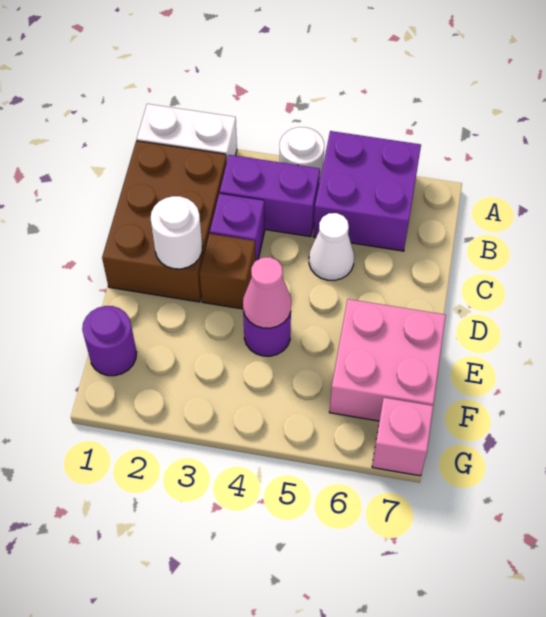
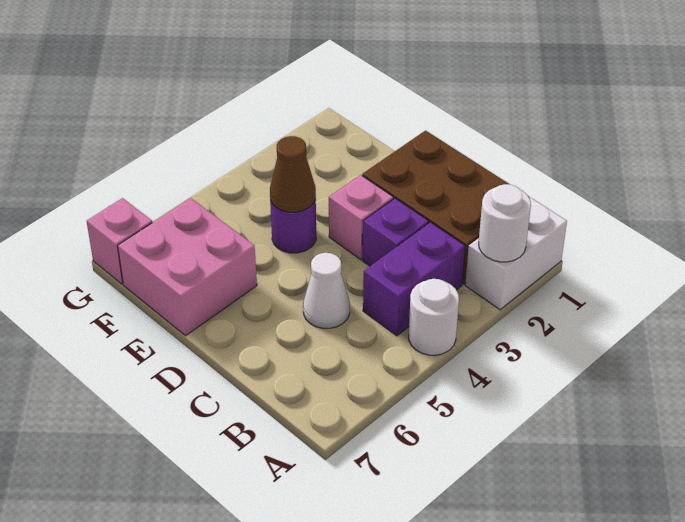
purple brick A5:B6 level 1 -> none
white round brick D2 level 2 -> white round brick A2 level 2
brown brick D3 level 1 -> pink brick D3 level 1
pink cone E4 level 2 -> brown cone E4 level 2
purple round brick F1 level 1 -> none

